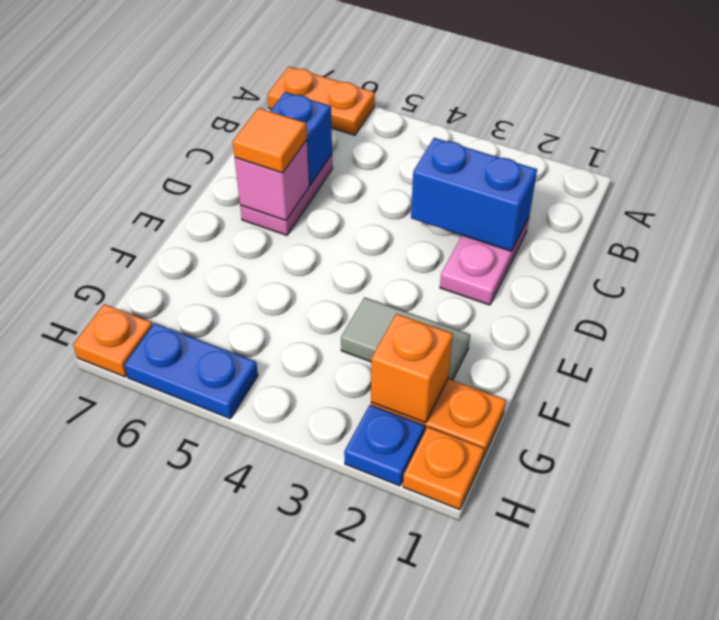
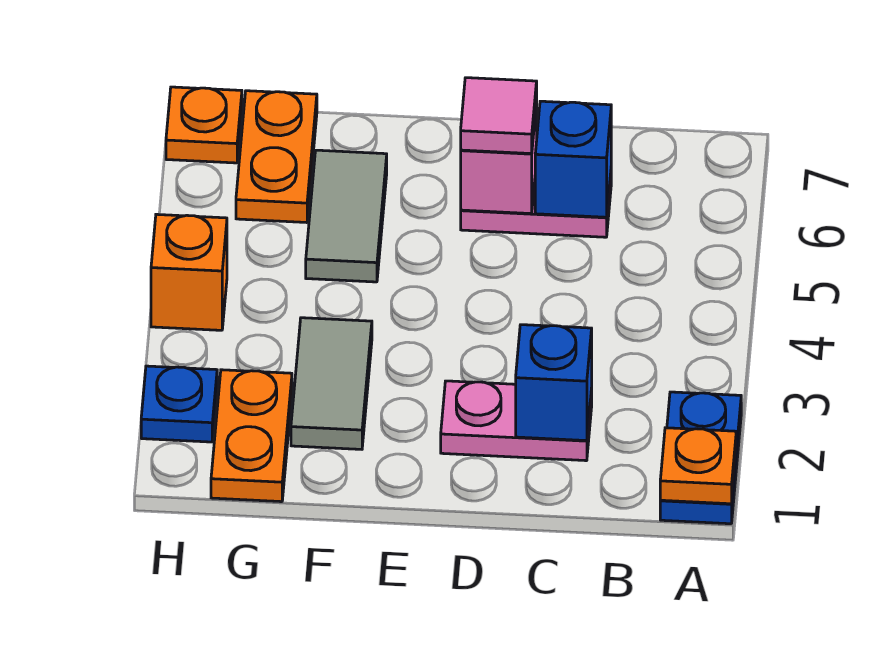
orange plate A6:A7 level 1 -> orange plate G6:G7 level 1
blue brick C2:C3 level 2 -> blue brick C2 level 2
orange tile D6 level 3 -> pink tile D6 level 3
none -> grey tile F5:F6 level 1
orange brick G2 level 2 -> orange brick H4 level 1
orange plate H1 level 1 -> orange plate A1 level 2
blue plate H5:H6 level 1 -> blue plate A1:A2 level 1

